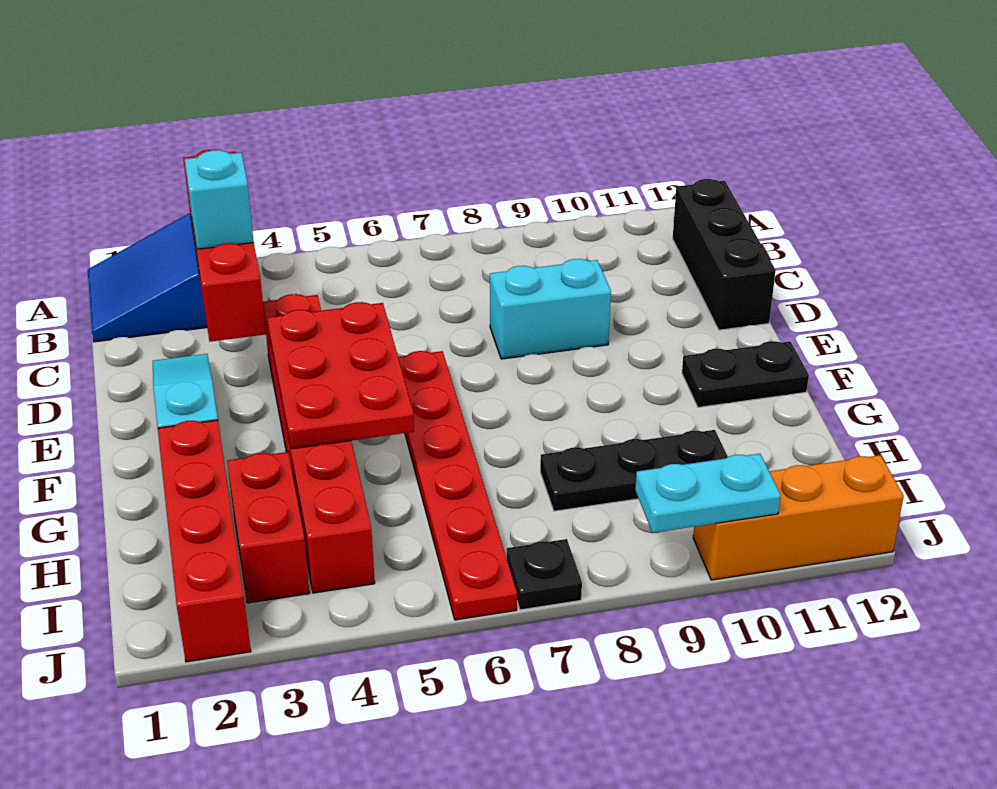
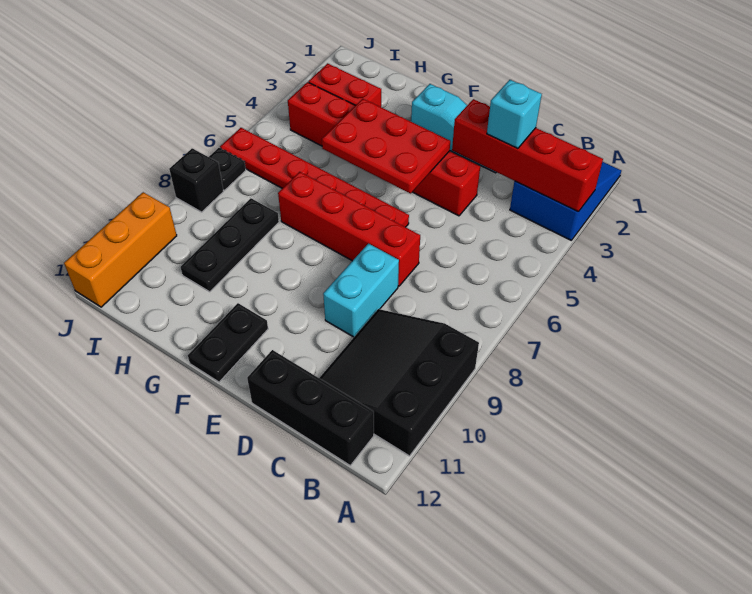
none -> black slope A9:C11 level 1 top A
red brick G2:J2 level 1 -> red brick D7:G7 level 1
none -> black brick J8 level 1
cyan plate J9:J10 level 2 -> none

